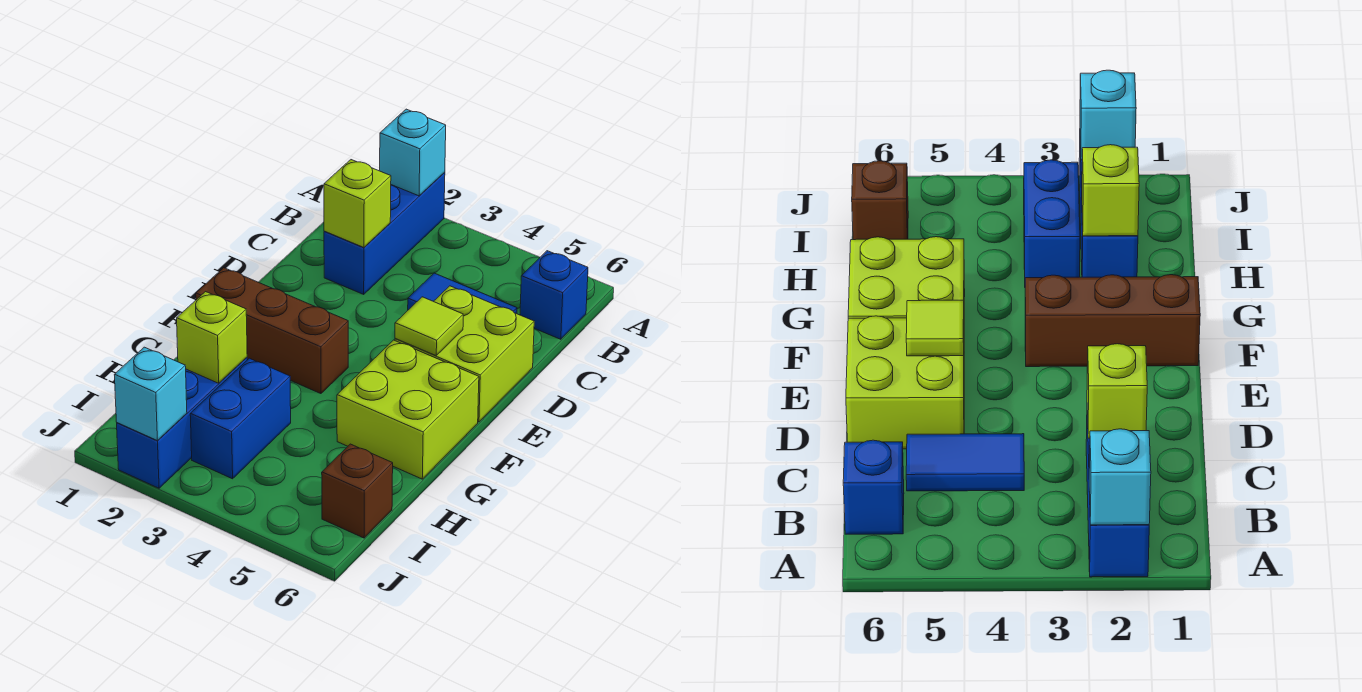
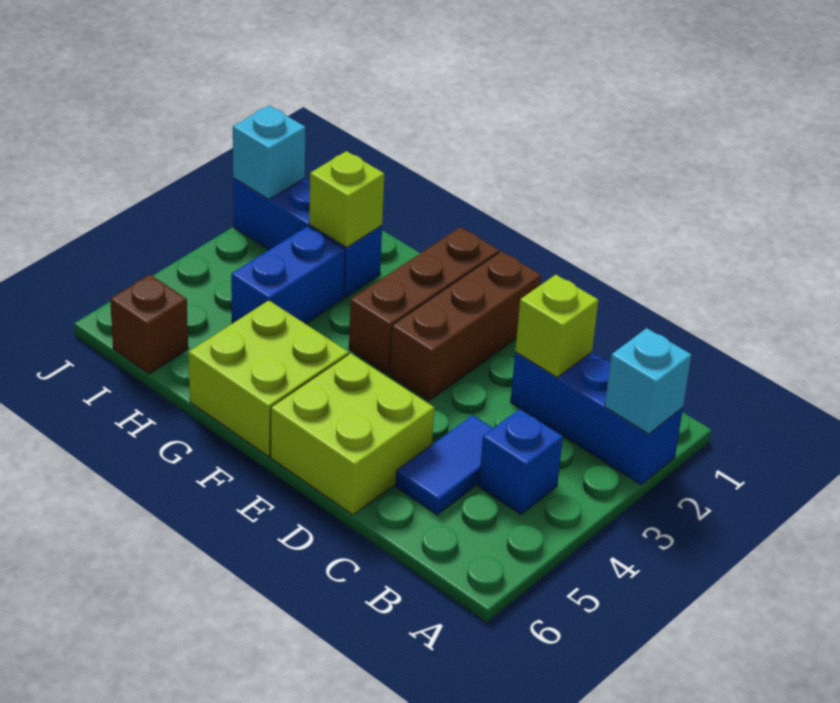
blue brick B6 level 1 -> blue brick B4 level 1
none -> brown brick E1:E3 level 1
lime tile E5 level 2 -> none
blue brick H3:I3 level 1 -> blue brick H3:H4 level 1

